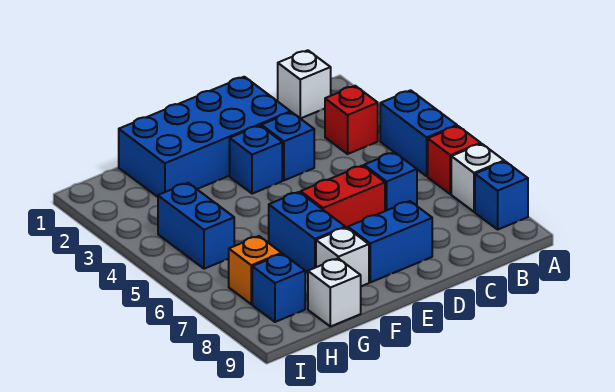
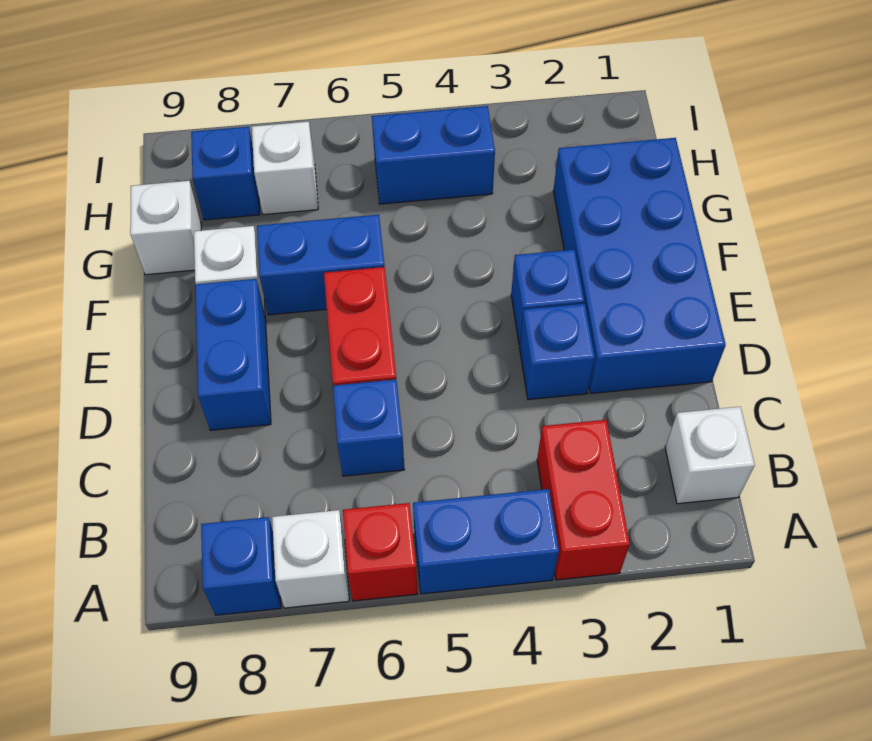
red brick B3 level 1 -> red brick A3:B3 level 1
orange brick H7 level 1 -> white brick H7 level 1

